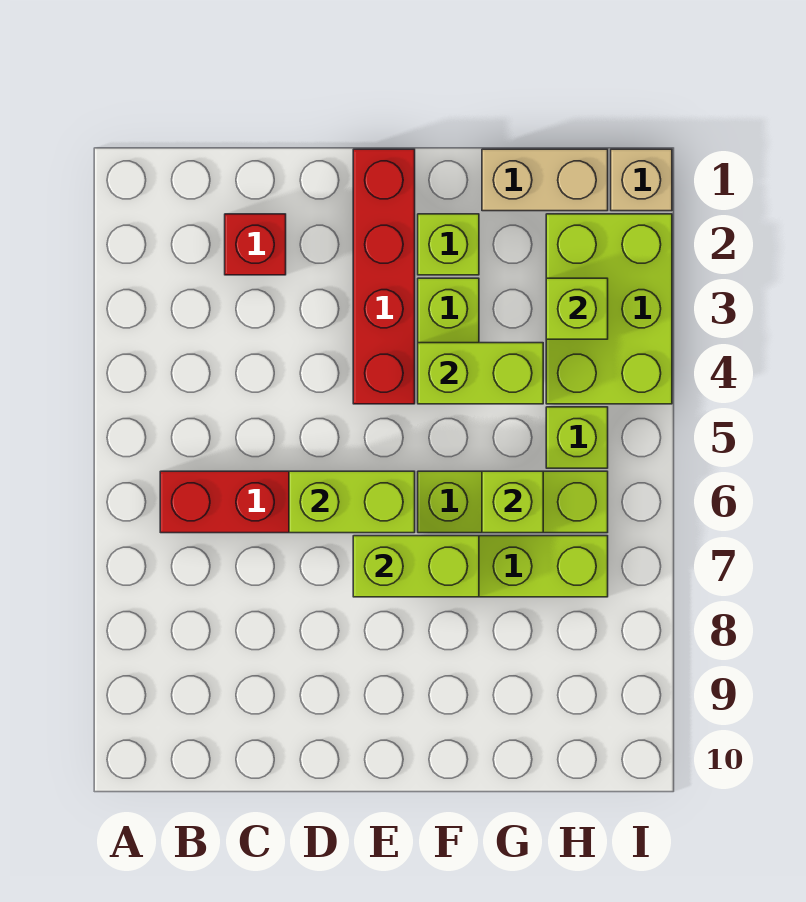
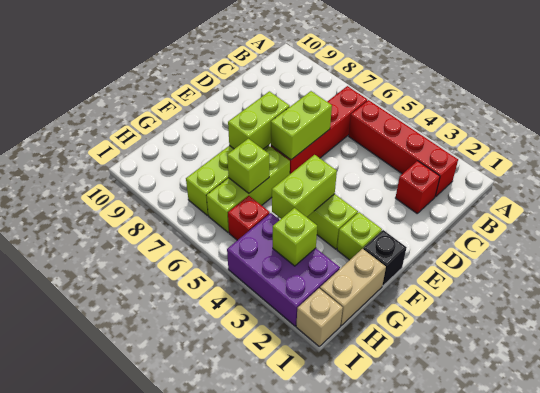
red brick E1:E4 level 1 -> red brick B2:B5 level 1
none -> black brick F1 level 1
lime brick H2:I4 level 1 -> purple brick H2:I4 level 1
lime brick H5 level 1 -> red brick H5 level 1

